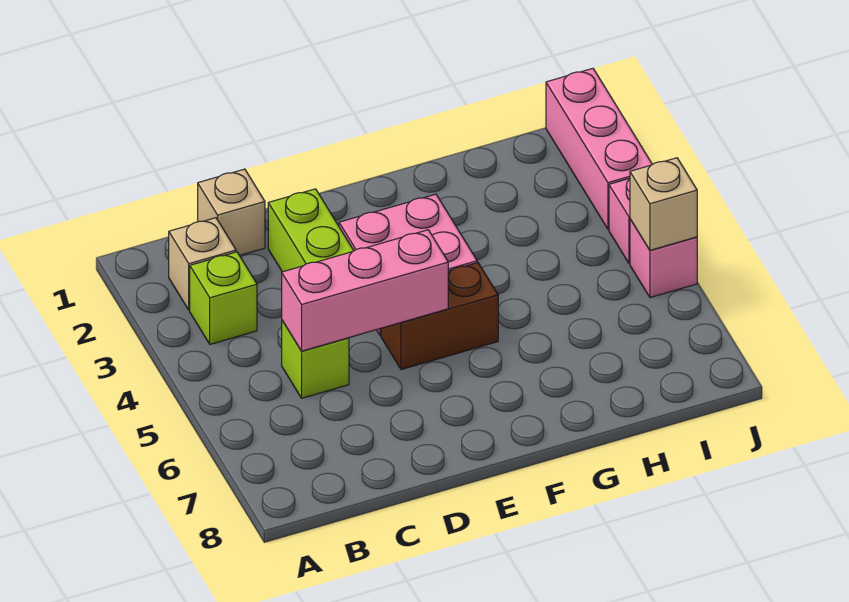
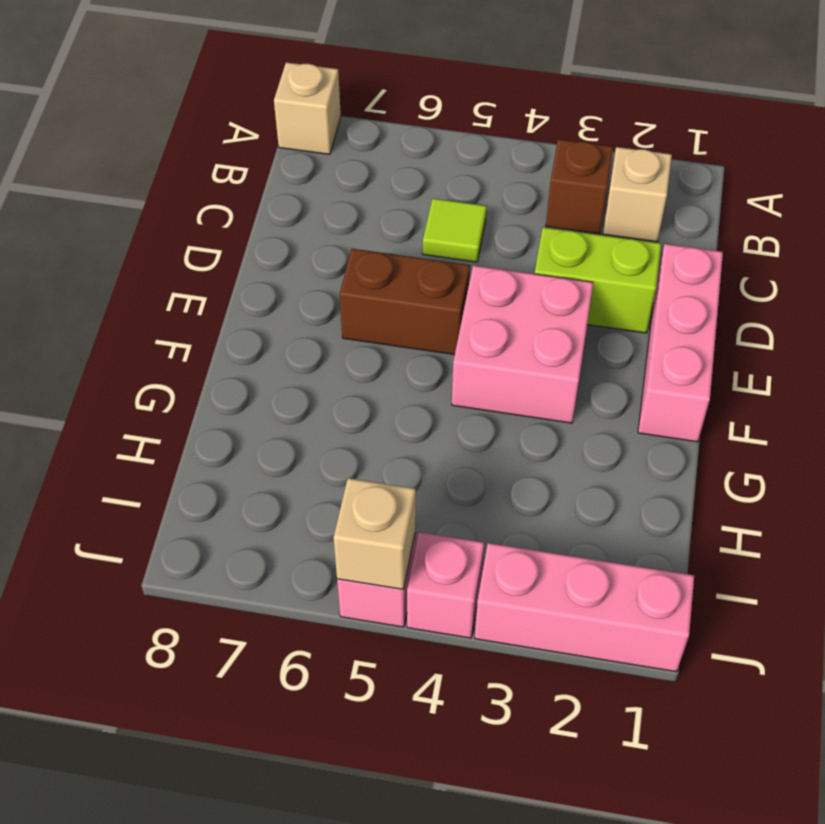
lime brick B3 level 1 -> brown brick B3 level 1
tan brick C1 level 1 -> tan brick A8 level 1
lime brick C5 level 1 -> lime tile C5 level 1
pink brick C5:E5 level 2 -> pink brick D1:F1 level 1
brown brick E5:F5 level 1 -> brown brick E5:E6 level 1

